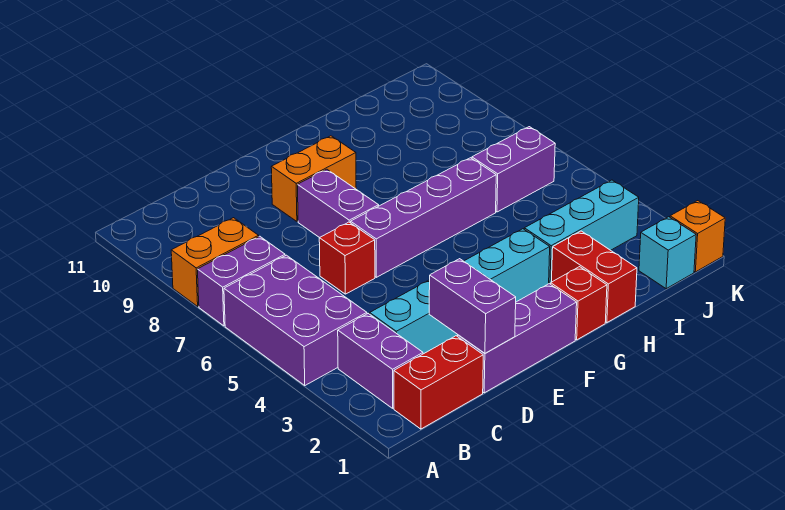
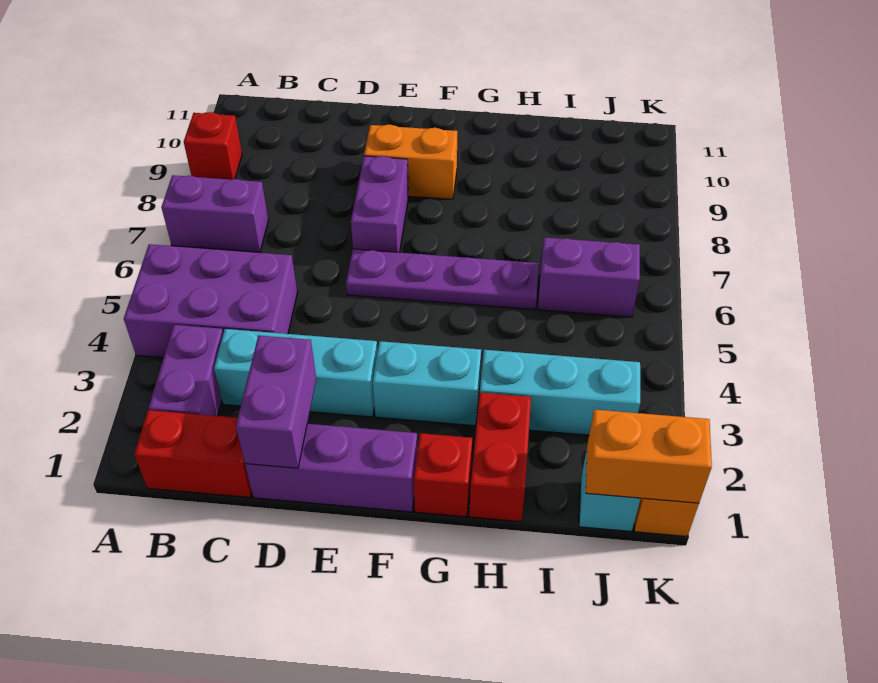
purple brick A4:B6 level 1 -> purple brick A4:C5 level 1
orange brick A8:B8 level 1 -> orange brick J1:K1 level 2
red brick D6 level 1 -> red brick A9 level 1
purple brick E6:H6 level 1 -> purple plate E6:H6 level 1

